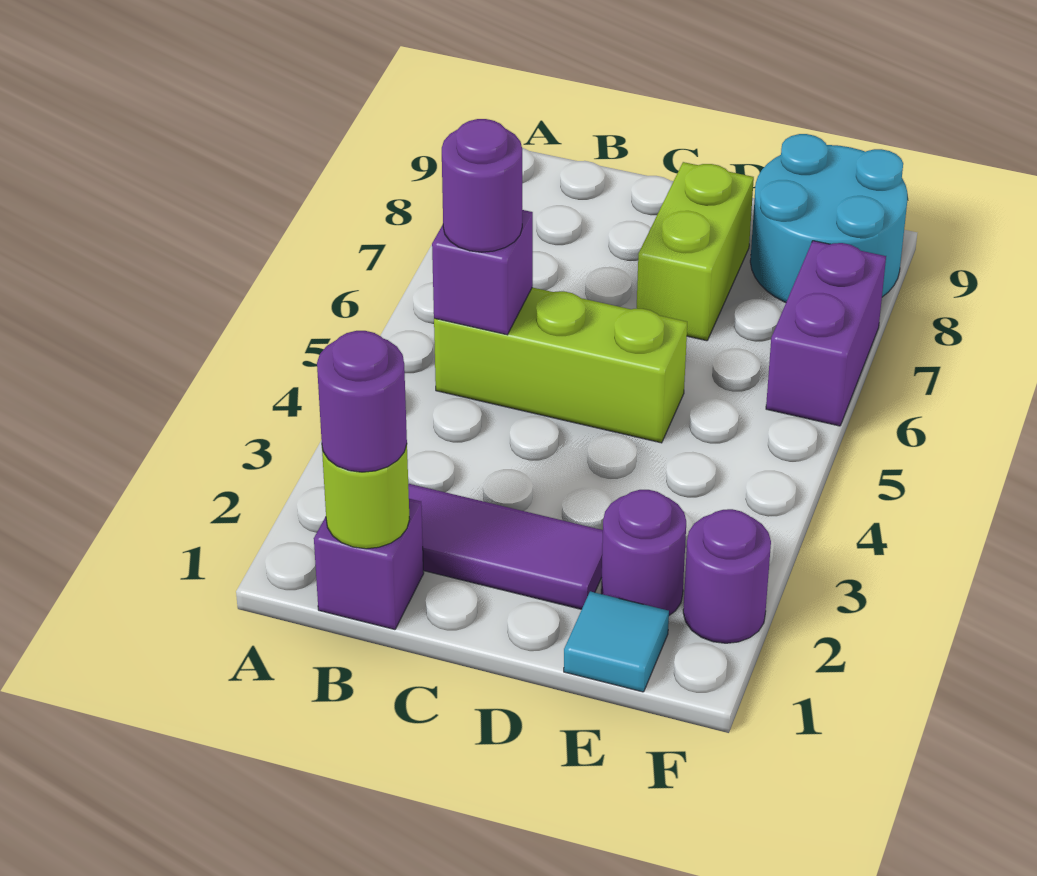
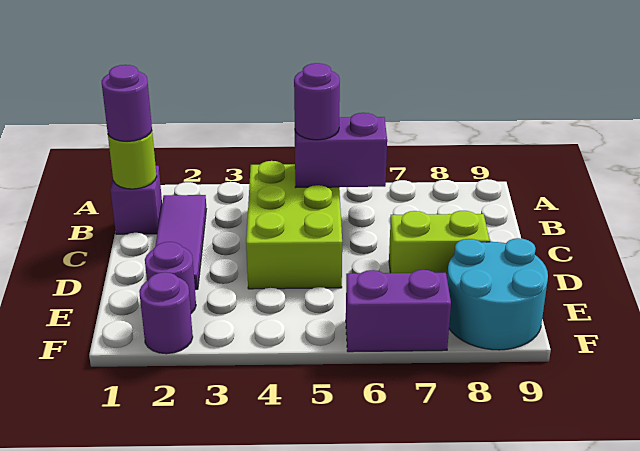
lime brick B5:D5 level 1 -> lime brick B4:D5 level 1
purple brick B5 level 2 -> purple brick B5:B6 level 2
cyan tile E1 level 1 -> none

